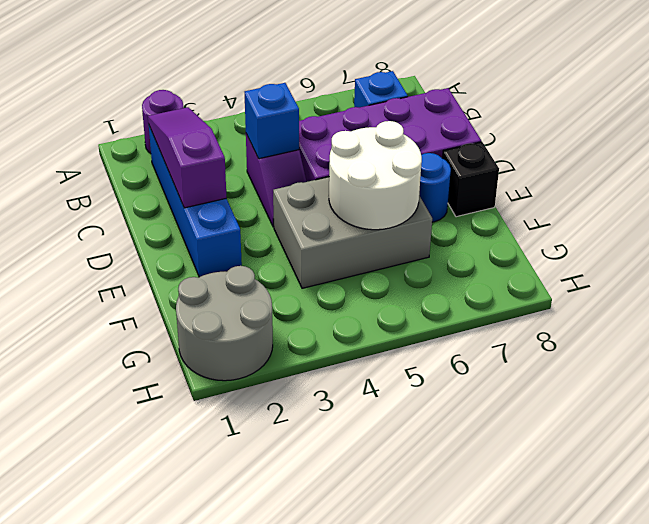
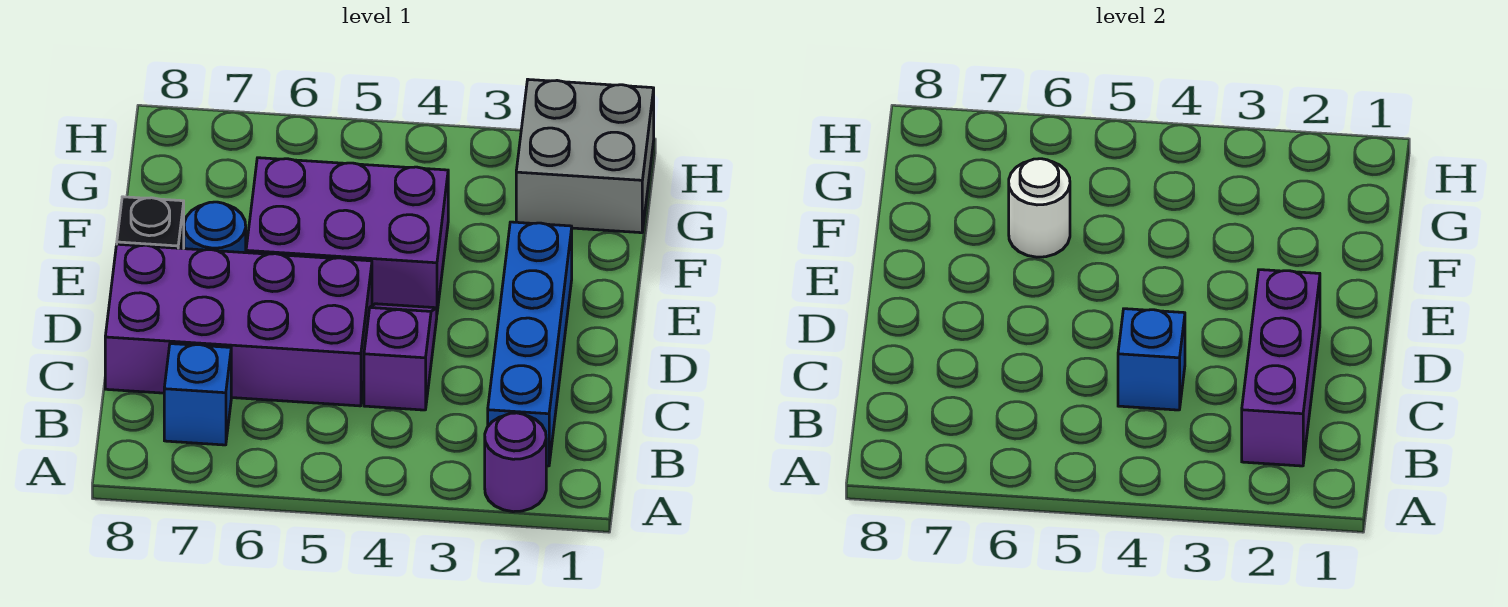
purple slope B2:D2 level 2 top D -> purple brick B2:D2 level 2
grey brick E4:F6 level 1 -> purple brick E4:F6 level 1
white round brick E5:F6 level 2 -> white round brick F6 level 2
grey round brick G1:H2 level 1 -> grey brick G1:H2 level 1

